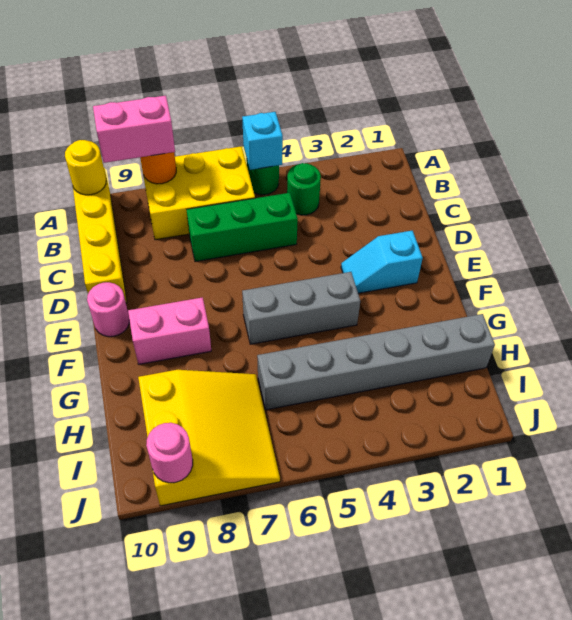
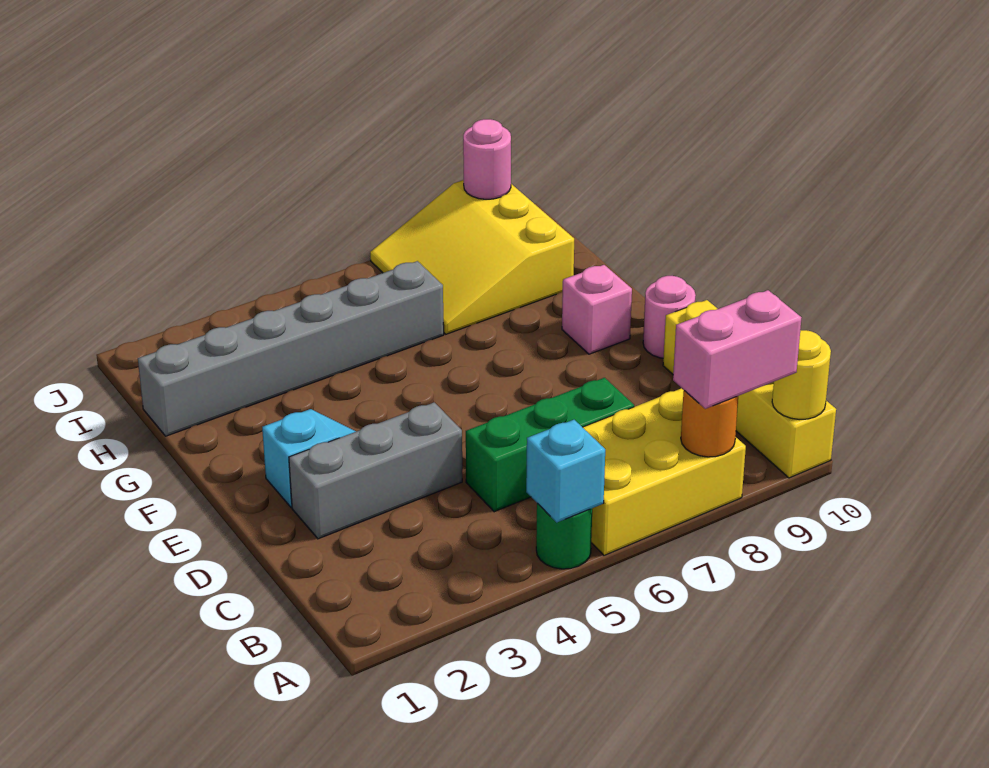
green round brick B4 level 1 -> none
grey brick F4:F6 level 1 -> grey brick D2:D4 level 1
pink brick F8:F9 level 1 -> pink brick F9 level 1

